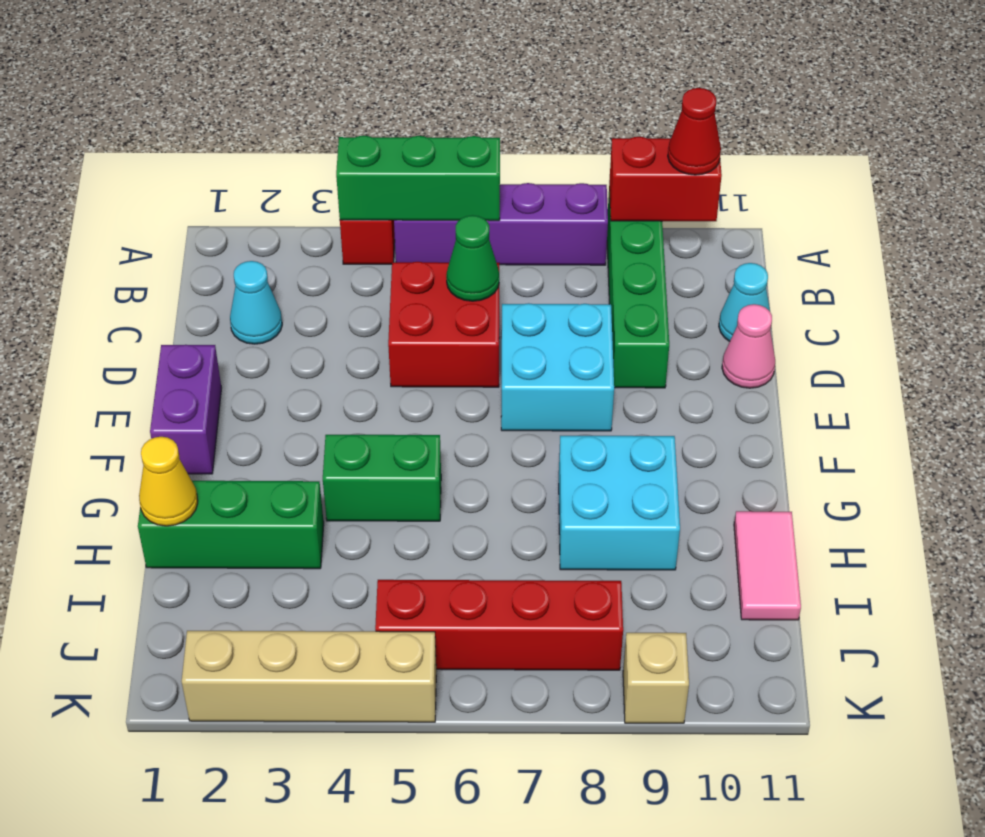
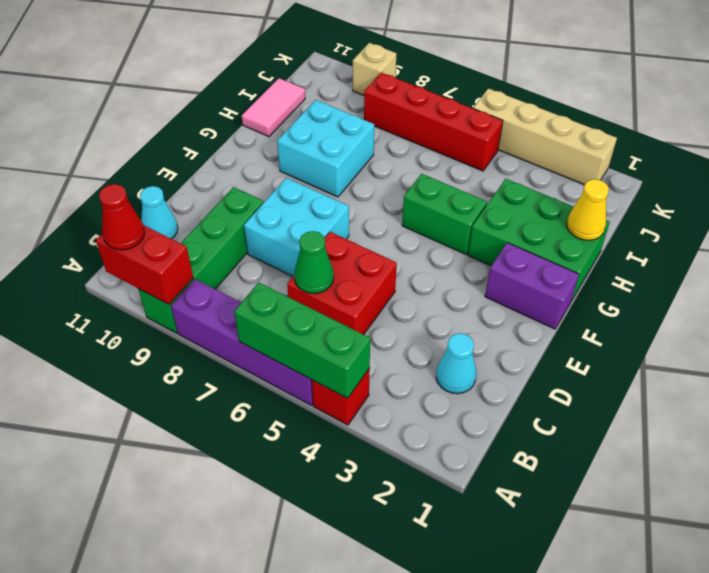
pink cone D11 level 1 -> none
purple brick E1:F1 level 1 -> purple brick F1:F2 level 1
green brick H1:H3 level 1 -> green brick G1:H3 level 1

